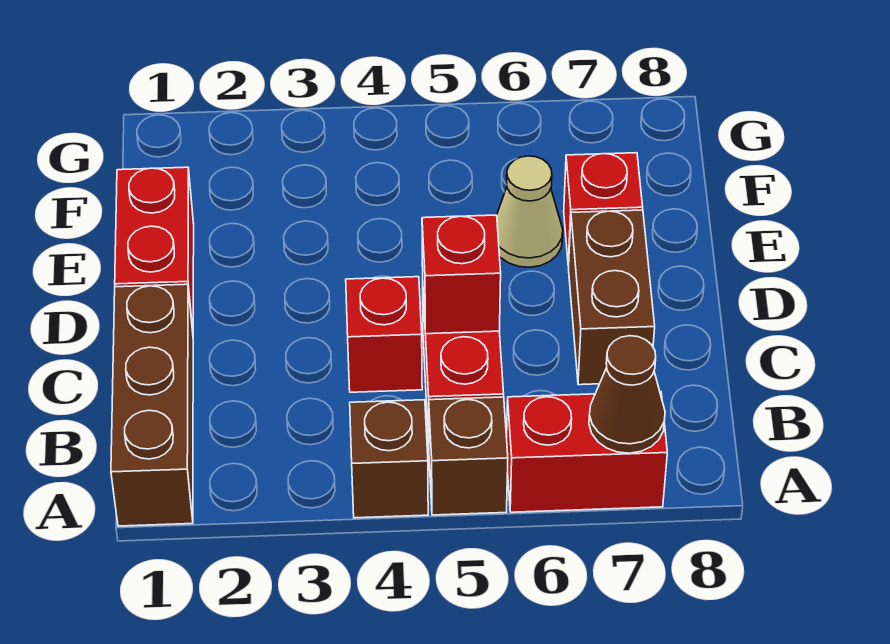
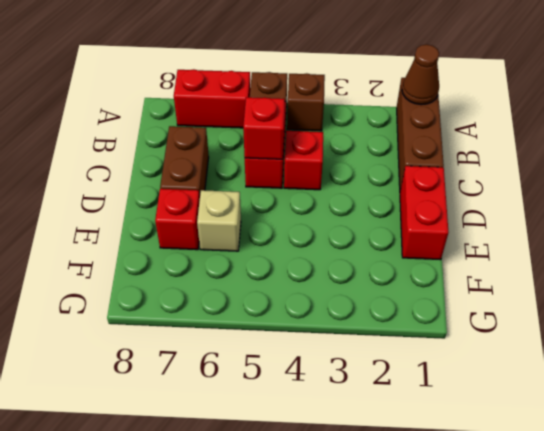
brown cone A7 level 2 -> brown cone A1 level 2
tan cone E6 level 1 -> tan brick E6 level 1

